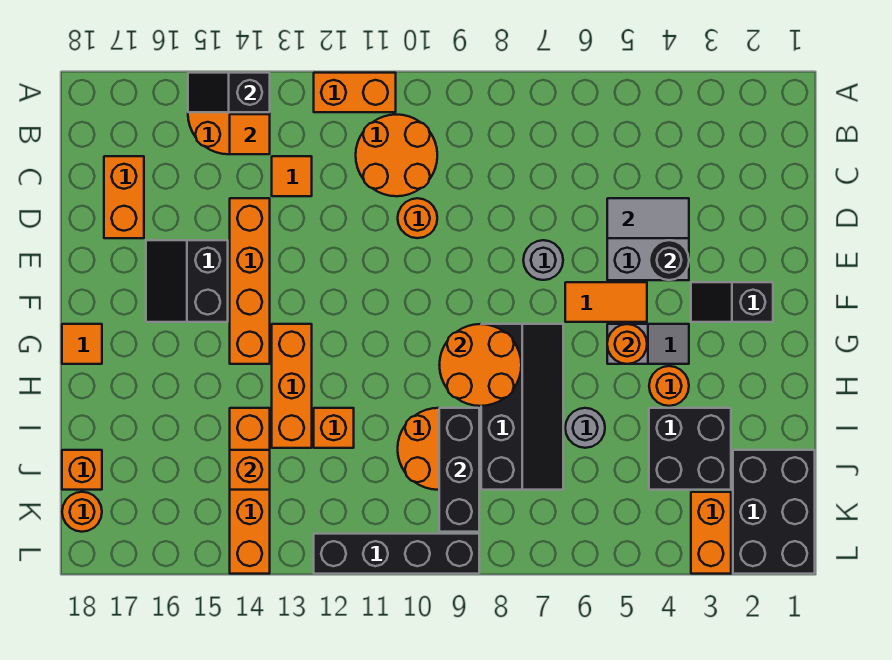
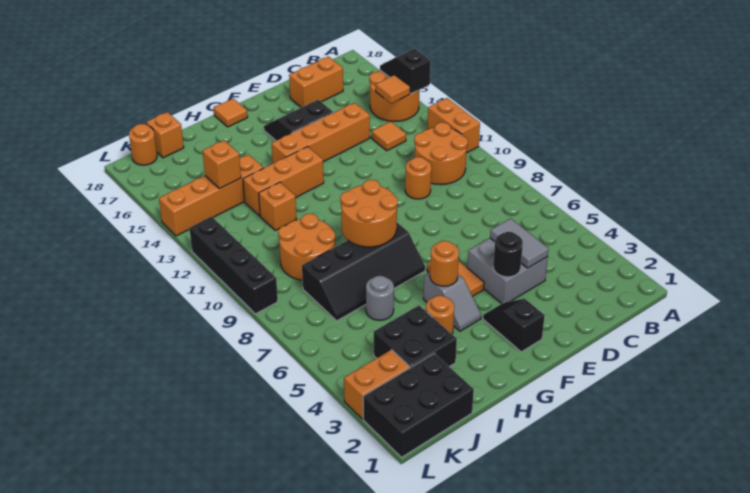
grey round brick E7 level 1 -> none
black brick I9:K9 level 2 -> none

